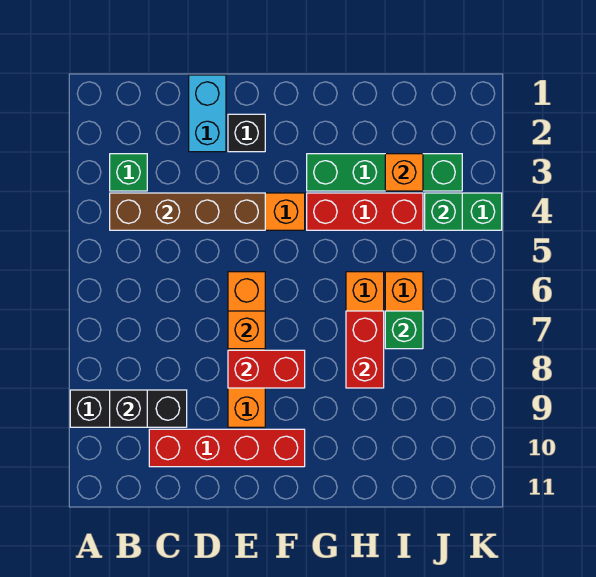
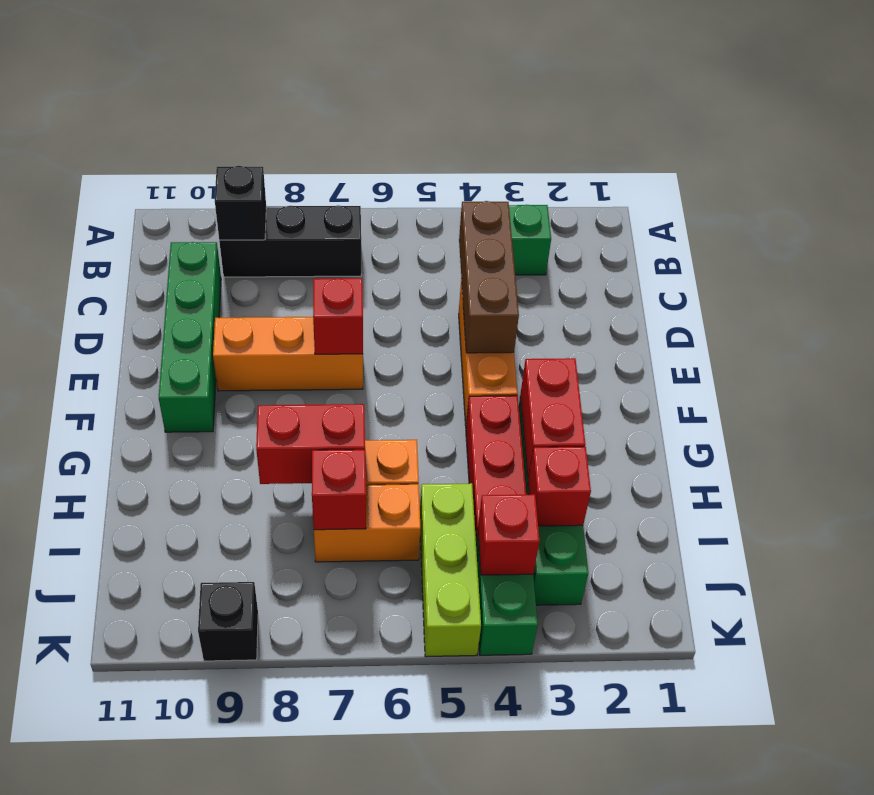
black brick A9:C9 level 1 -> black brick B7:B9 level 1
brown brick B4:E4 level 2 -> brown brick C4:E4 level 2
red brick C10:F10 level 1 -> green brick C10:F10 level 1
cyan brick D1:D2 level 1 -> none
black brick E2 level 1 -> black brick K9 level 1
orange brick E6:E9 level 1 -> orange brick E7:E9 level 1
orange brick E7 level 2 -> red brick E7 level 2
red brick E8:F8 level 2 -> red brick G3:H3 level 2
orange brick I3 level 2 -> red brick I3 level 2
none -> lime brick I5:K5 level 1
green brick I7 level 2 -> red brick I7 level 2
green brick J4 level 2 -> red brick J4 level 2

